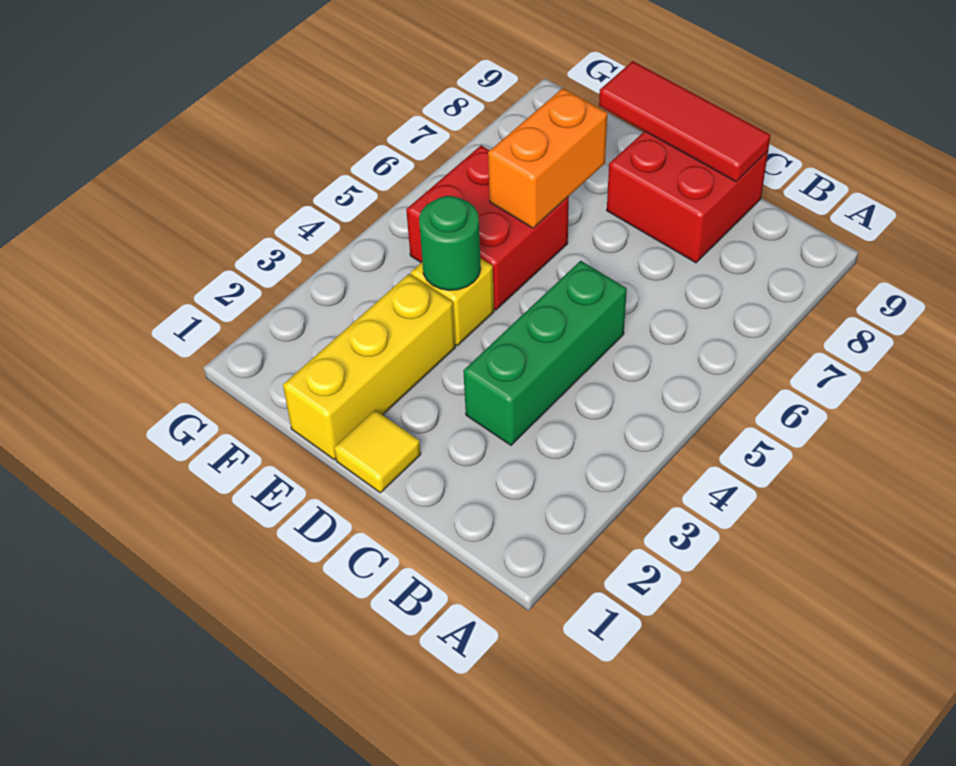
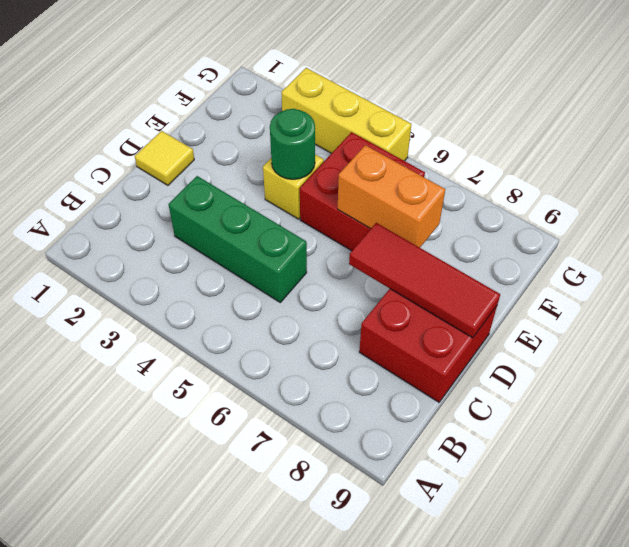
red tile C9:E9 level 2 -> red tile D7:D9 level 2
yellow brick E1:E3 level 1 -> yellow brick G3:G5 level 1

